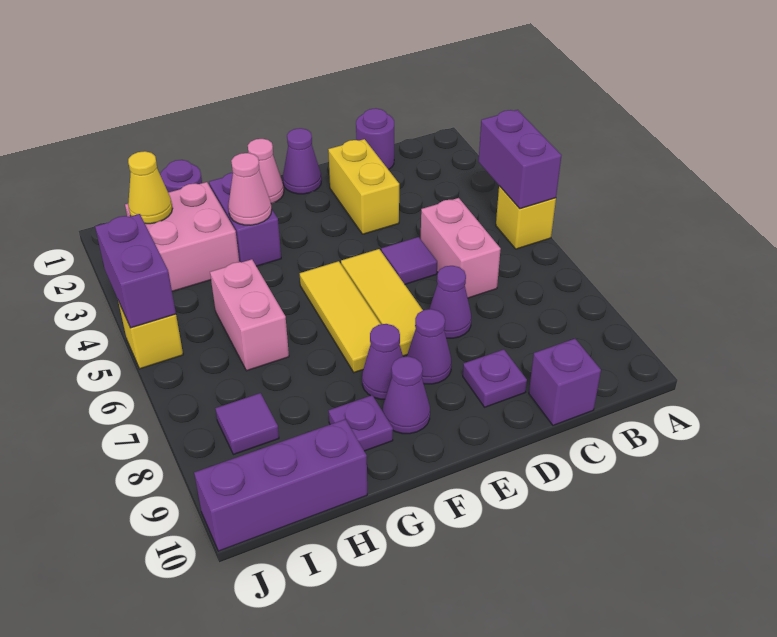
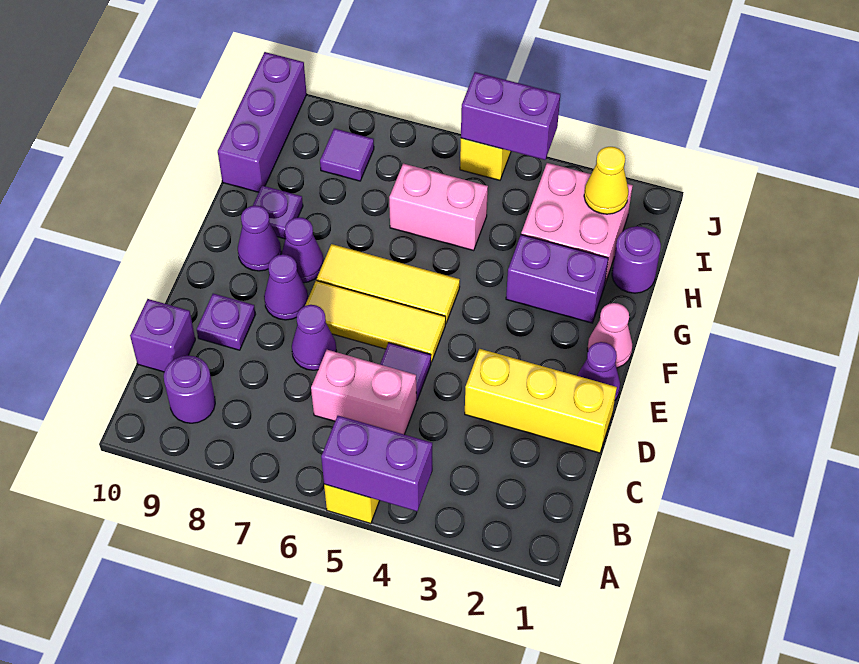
purple round brick C1 level 1 -> purple round brick B9 level 1
yellow brick D2:D3 level 1 -> yellow brick D1:D3 level 1
pink cone G3 level 2 -> none

